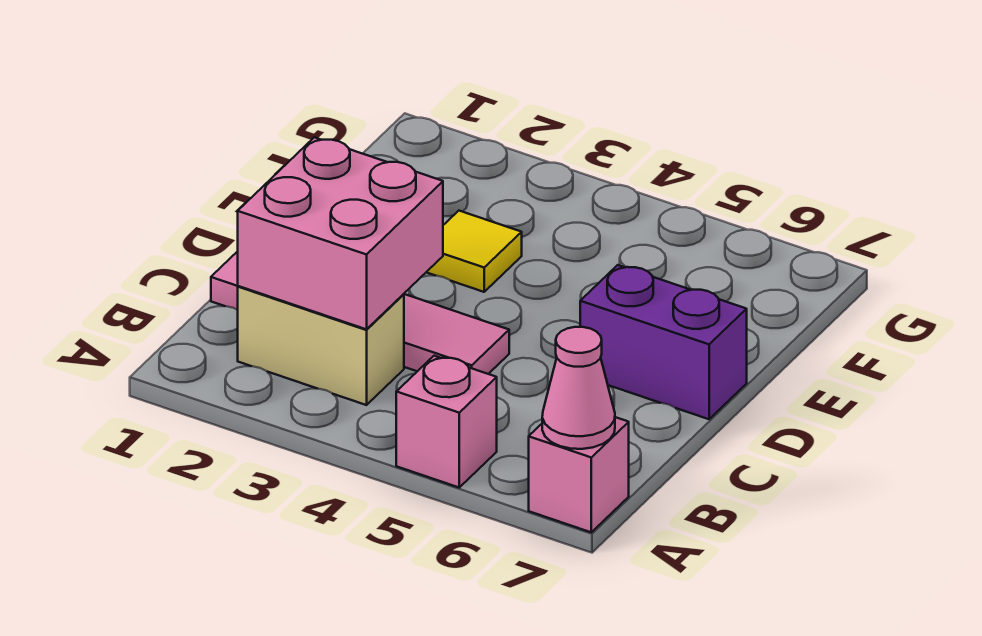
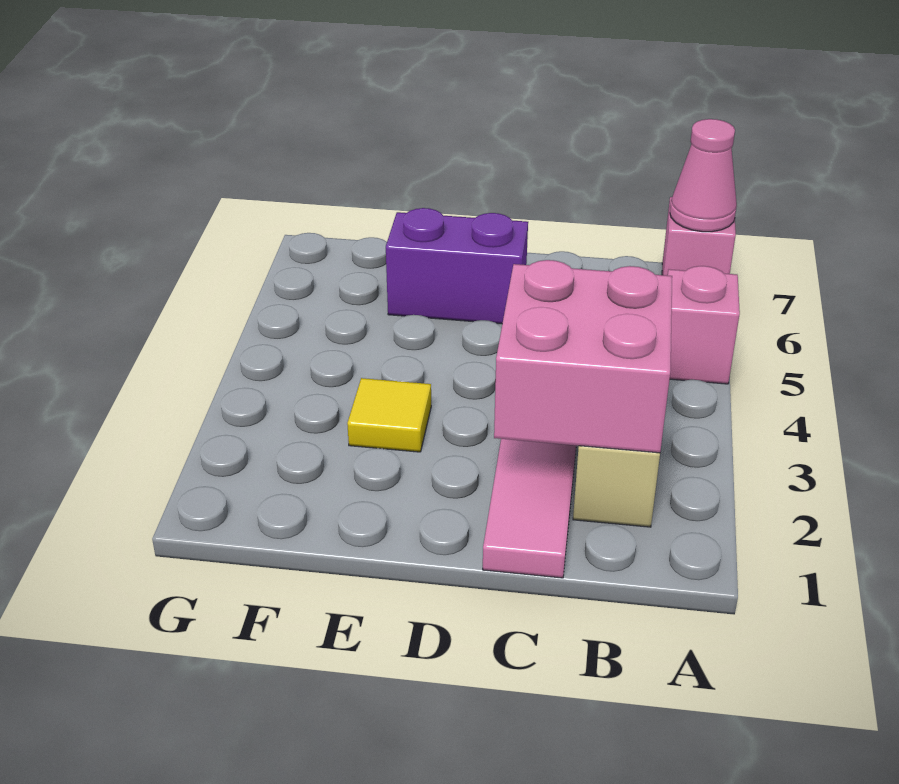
purple brick D6:D7 level 1 -> purple brick D6:E6 level 1

